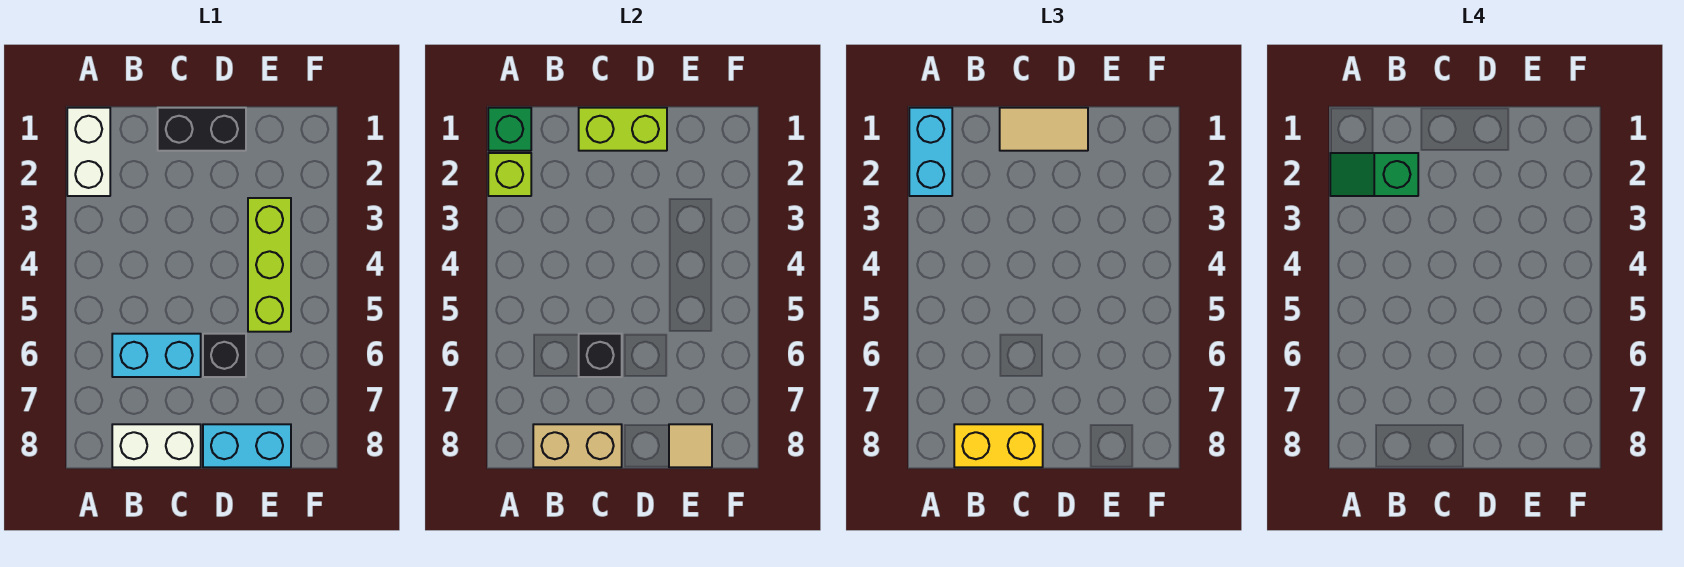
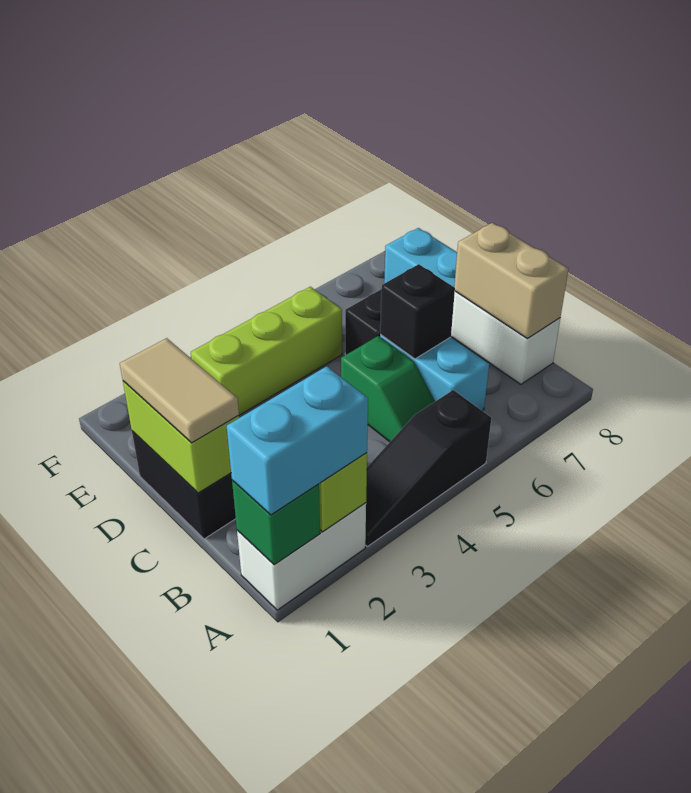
green slope A2:B2 level 4 top B -> green slope B5:C5 level 1 top C
none -> black slope A3:A5 level 1 top 5
yellow brick B8:C8 level 3 -> none
tan tile E8 level 2 -> none

